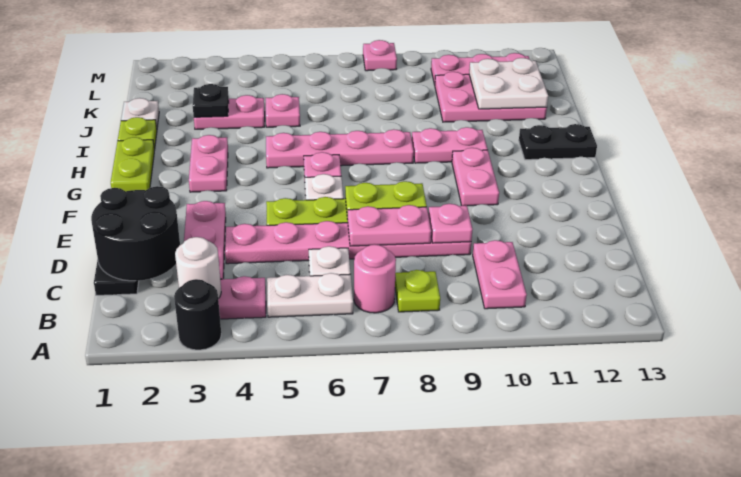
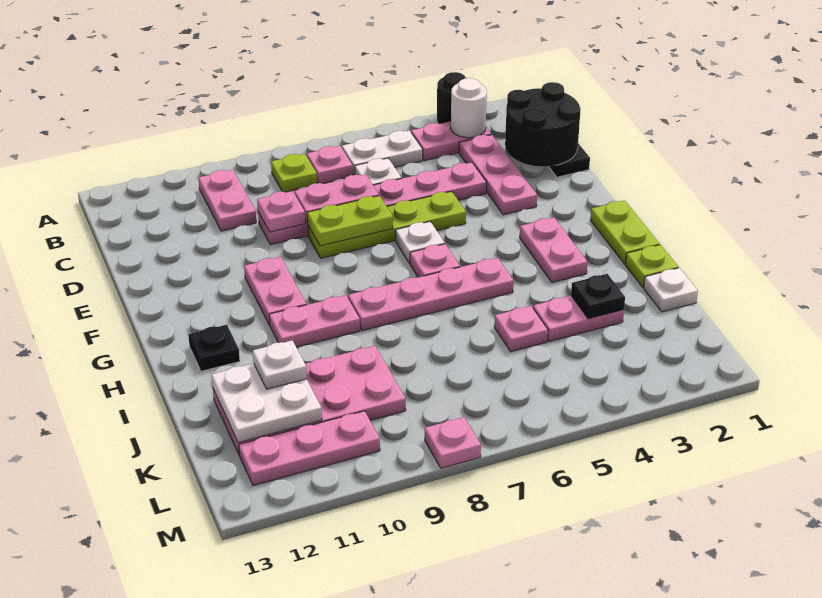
pink round brick B7 level 1 -> pink plate B7 level 1
black plate H12:H13 level 1 -> black plate H12 level 1
pink plate J10:K12 level 1 -> pink plate J9:K12 level 1
none -> white plate J11 level 3

